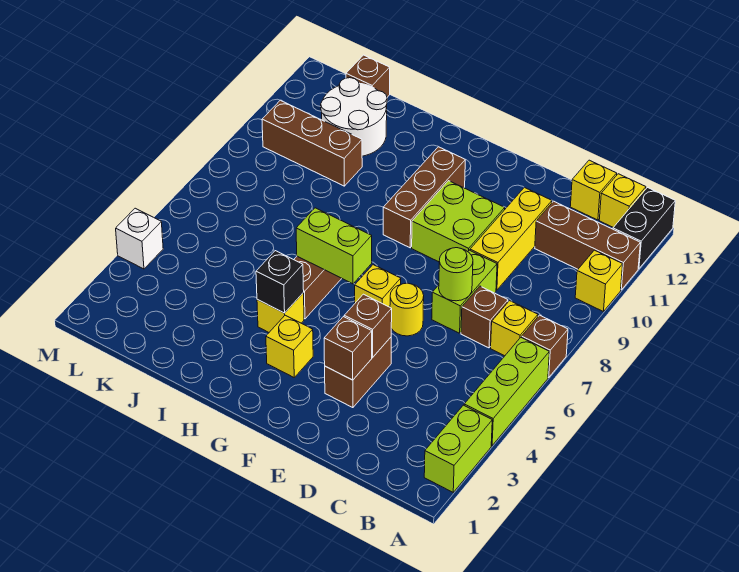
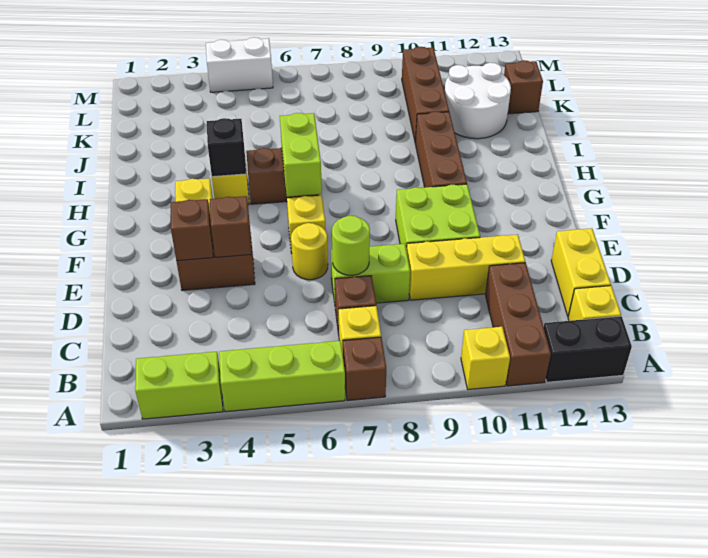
yellow brick C13 level 1 -> yellow brick C13:D13 level 1
brown brick G9:G11 level 1 -> brown brick G10:I10 level 1
white brick M4 level 1 -> white brick M4:M5 level 1

